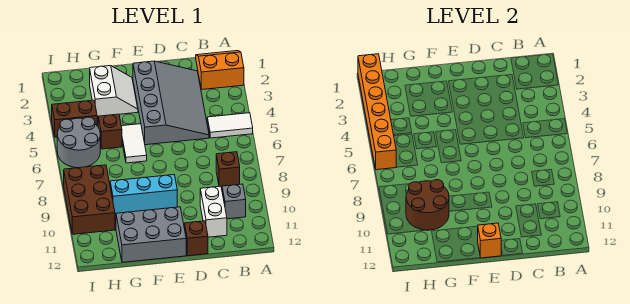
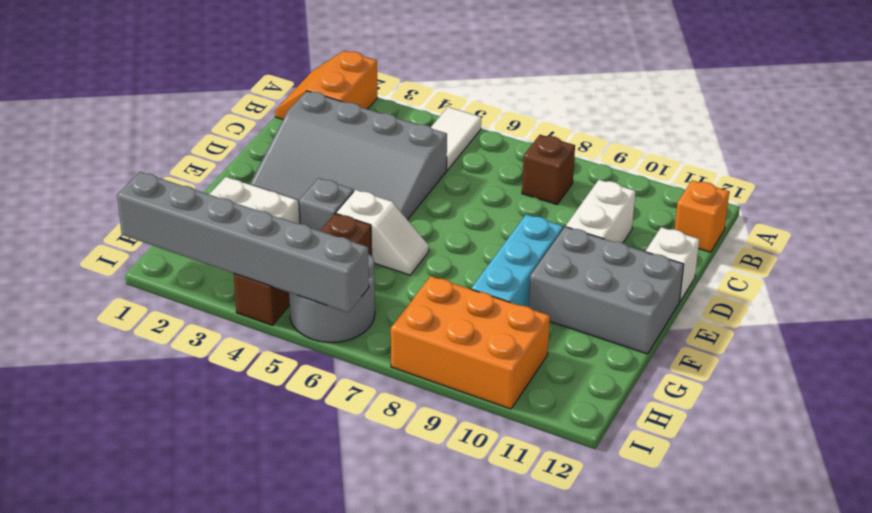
grey brick B10 level 1 -> grey brick F4 level 1
grey slope C2:E5 level 1 top E -> grey slope C2:E5 level 1 top C
white brick C10:C11 level 1 -> white brick C10:D10 level 1
brown brick D12 level 1 -> white brick D12 level 1
grey brick E11:G12 level 1 -> grey brick E10:F12 level 1
orange brick E12 level 2 -> orange brick B12 level 1
white tile F5:F6 level 1 -> white slope F5:F6 level 1 top 5
brown round brick G9:H10 level 2 -> none
brown brick H8:I10 level 1 -> orange brick H8:I10 level 1
orange brick I1:I6 level 2 -> grey brick I1:I6 level 2

